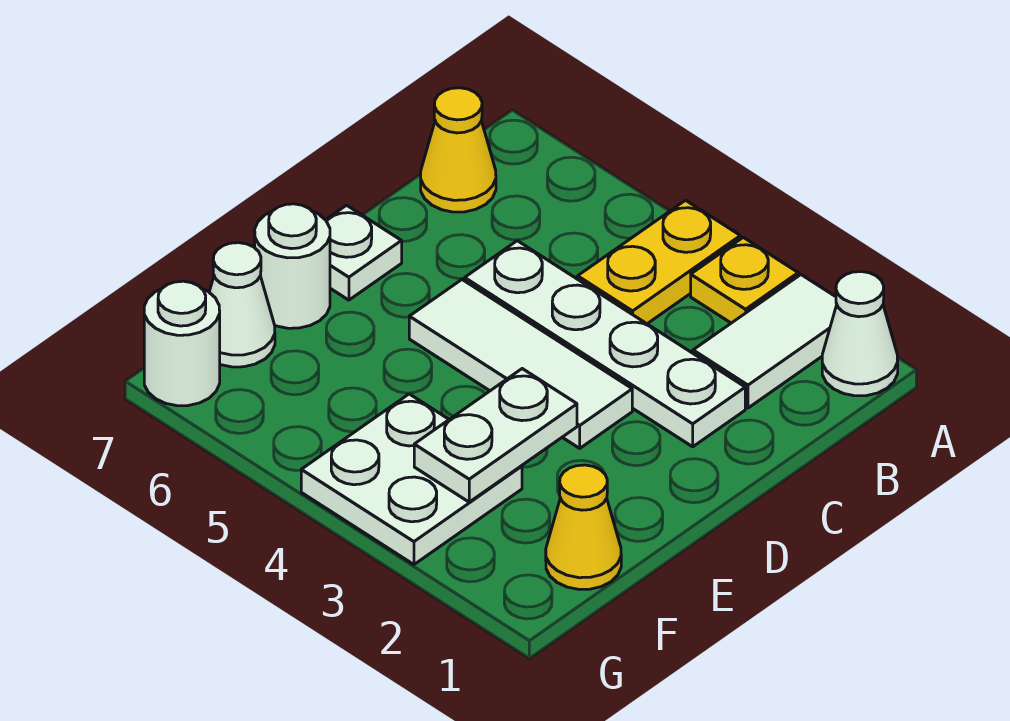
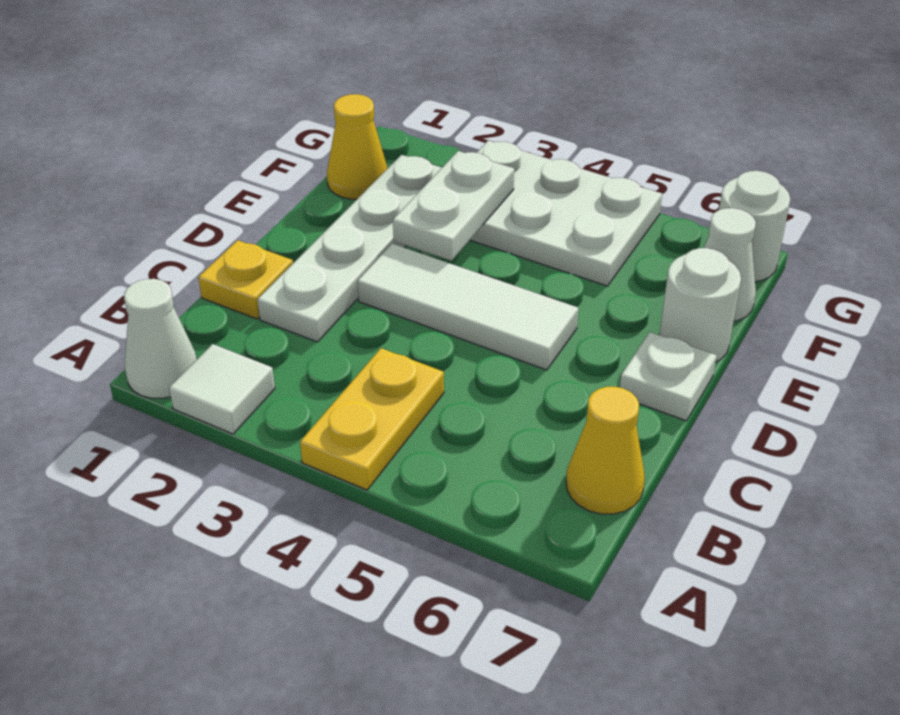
white tile A2:B2 level 1 -> white tile A2 level 1
yellow plate A3 level 1 -> yellow plate C1 level 1
white plate C2:C5 level 1 -> white plate C2:F2 level 1
white plate F3:G4 level 1 -> white plate F3:G5 level 1

